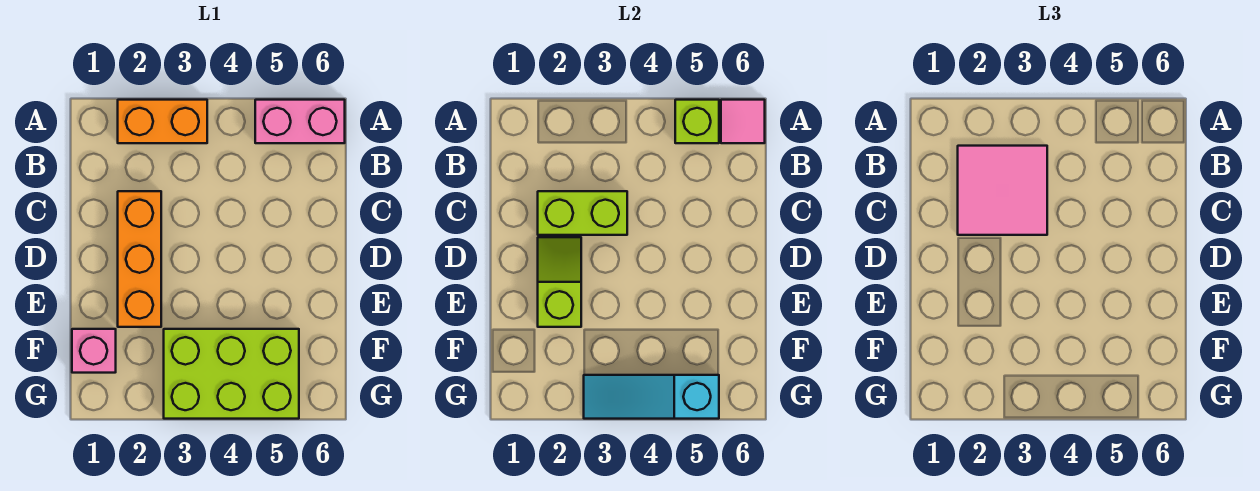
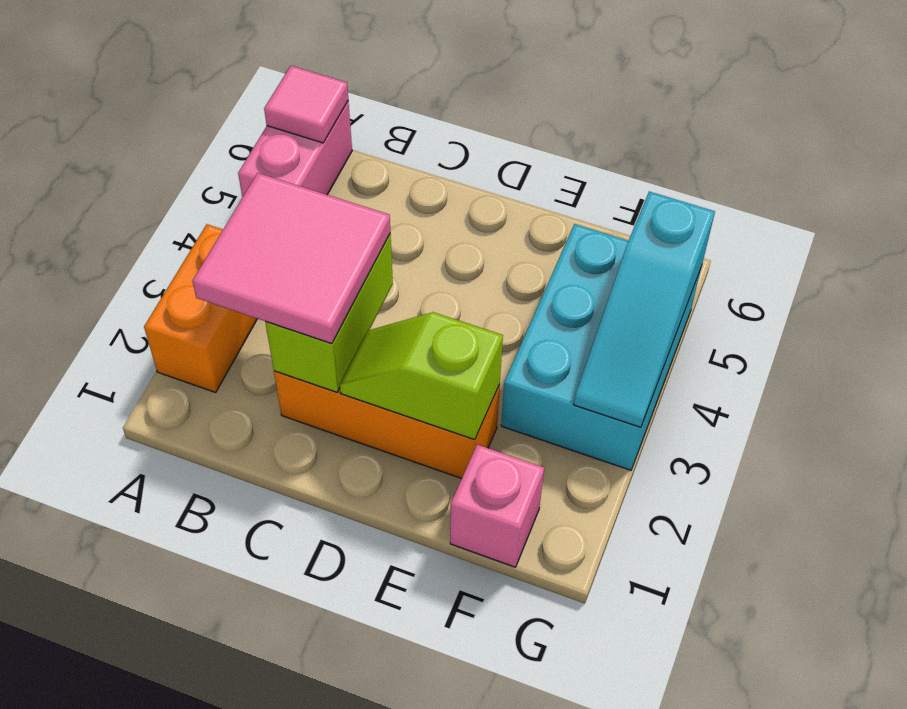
lime brick A5 level 2 -> none
lime brick F3:G5 level 1 -> cyan brick F3:G5 level 1

